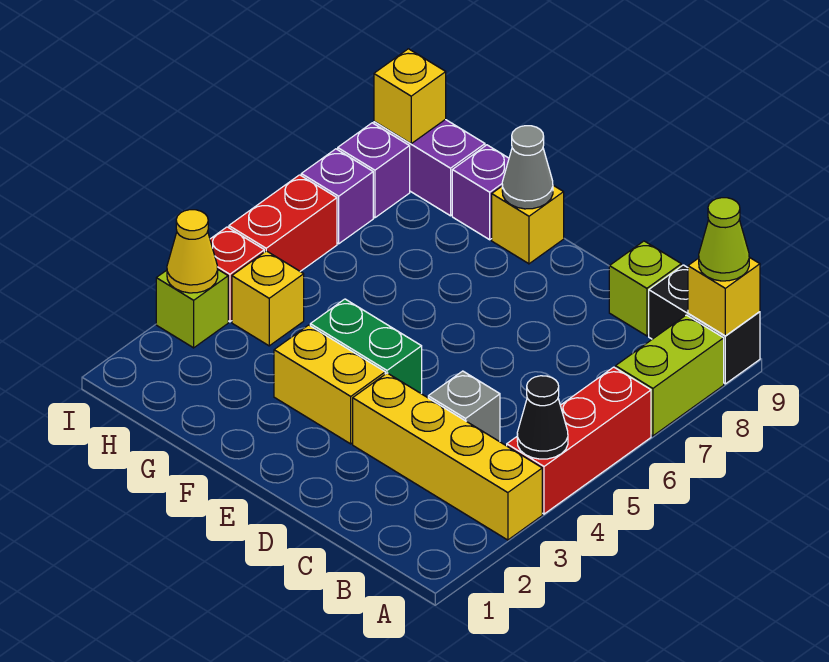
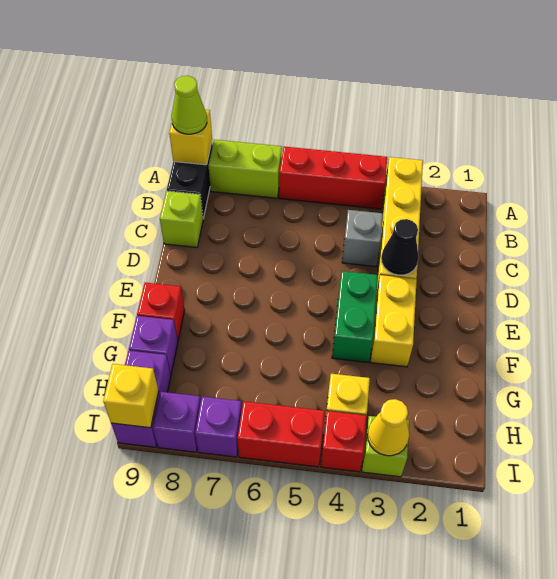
black cone A4 level 2 -> black cone D3 level 2
yellow brick F9 level 1 -> red brick F9 level 1
grey cone F9 level 2 -> none

